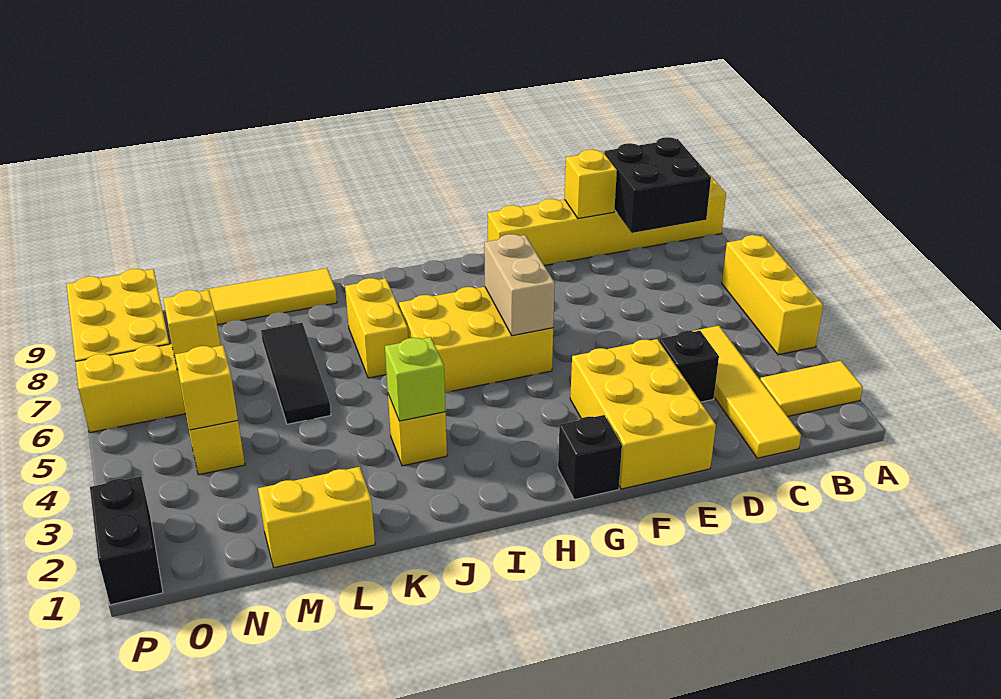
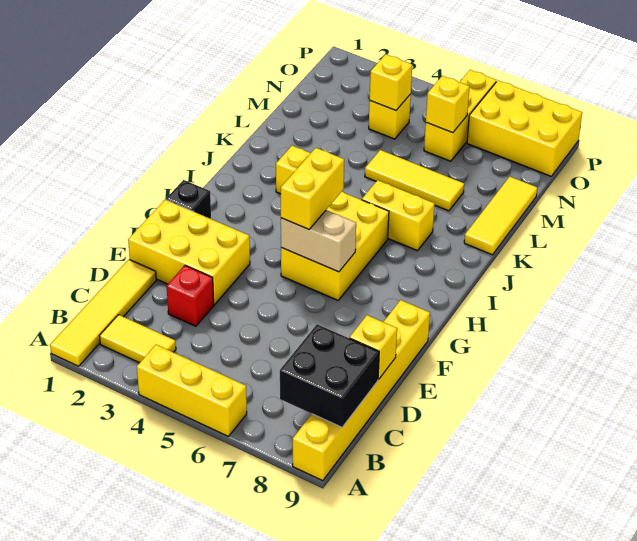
yellow tile A2:B2 level 1 -> yellow tile B2:B3 level 1
yellow tile C1:C4 level 1 -> yellow tile A1:D1 level 1
black brick D3 level 1 -> red brick D3 level 1
lime brick J3 level 2 -> none
yellow brick L1:M1 level 1 -> yellow brick G5:H5 level 3
black tile L5:L7 level 1 -> yellow tile L5:L7 level 1
black brick P1:P2 level 1 -> none

